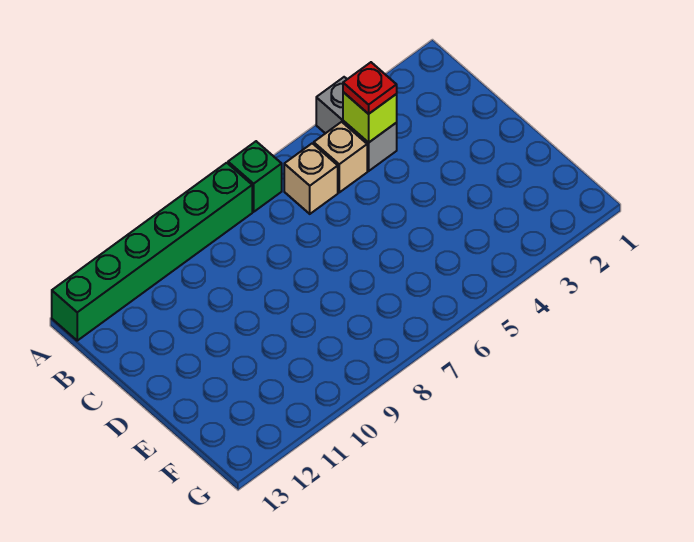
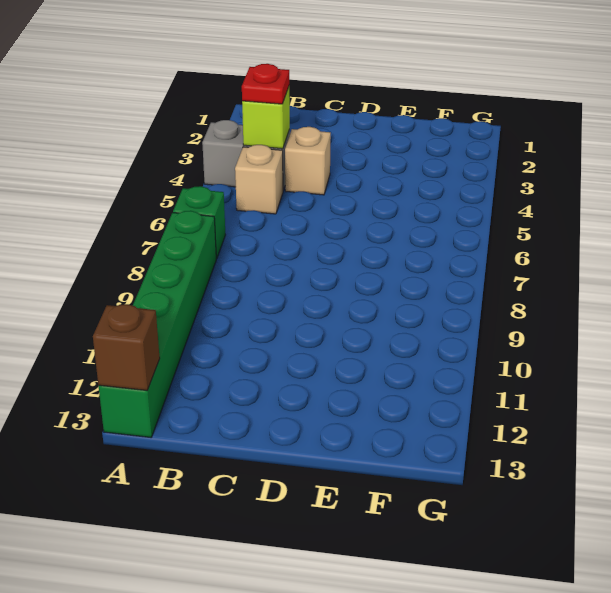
none -> brown brick A13 level 2
tan brick B6 level 1 -> tan brick C4 level 1

